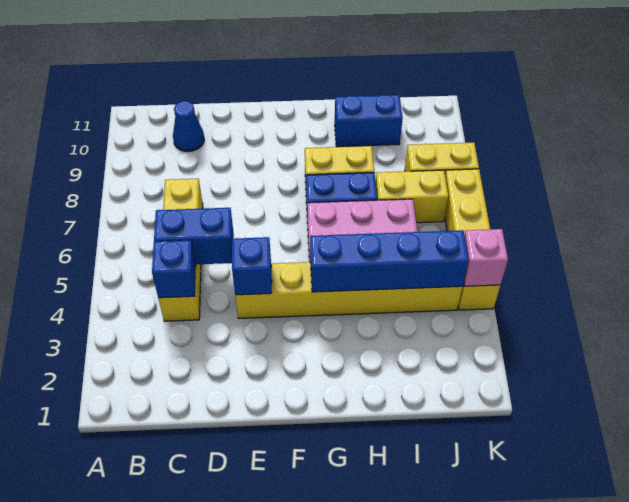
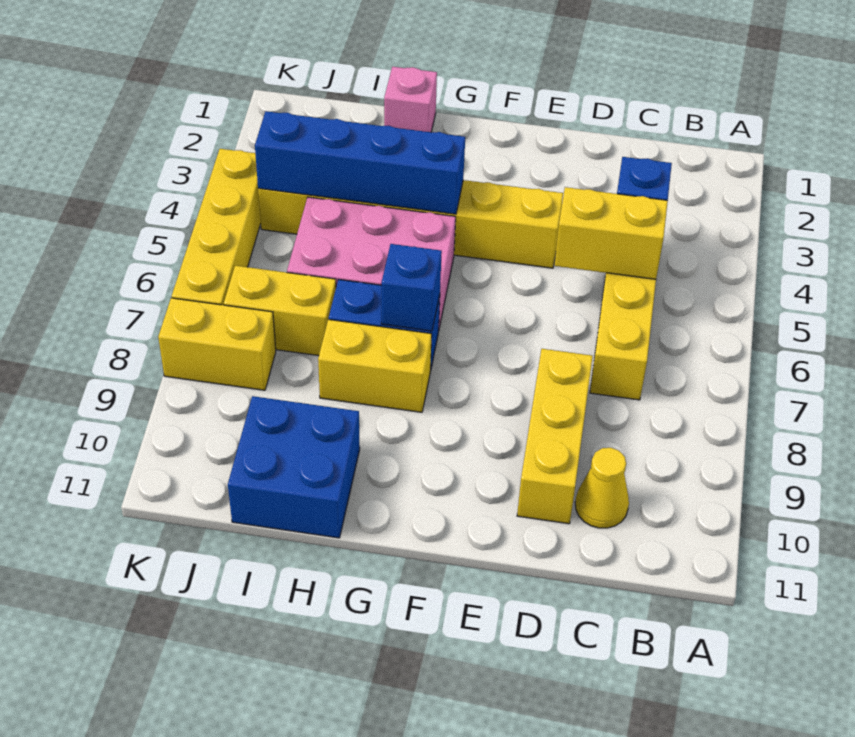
blue brick C5:D5 level 2 -> yellow brick C5:D5 level 2
blue cone C10 level 1 -> yellow cone C10 level 1
none -> yellow brick D8:D10 level 1
blue brick E4 level 2 -> blue brick G7 level 2
blue brick H10:I10 level 1 -> blue brick H10:I11 level 1
pink brick K4 level 2 -> pink brick H1 level 1

